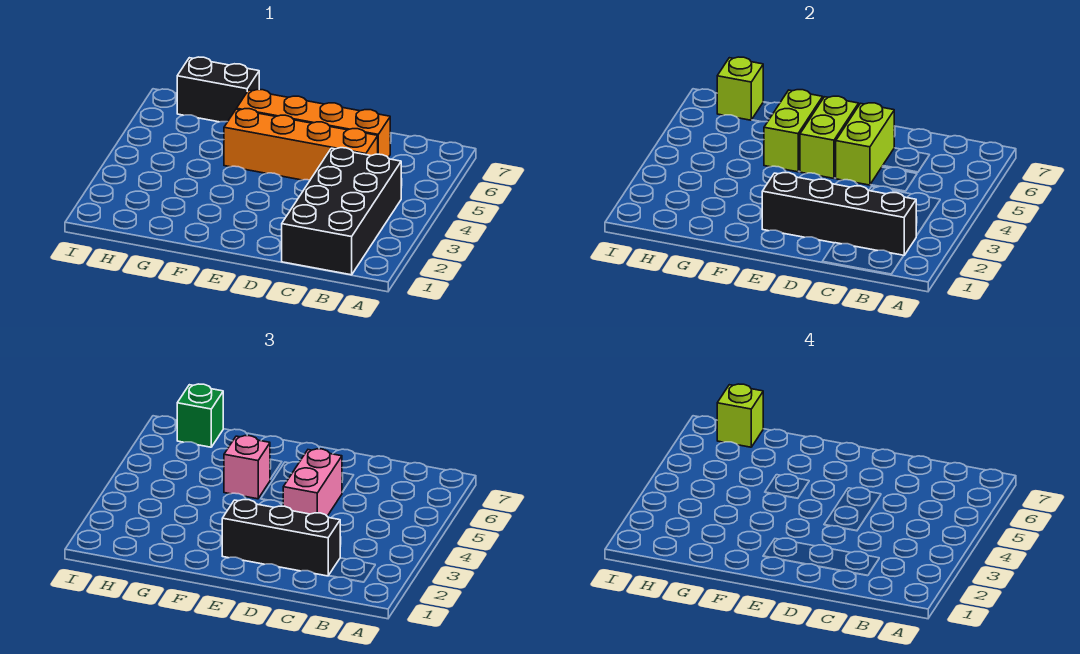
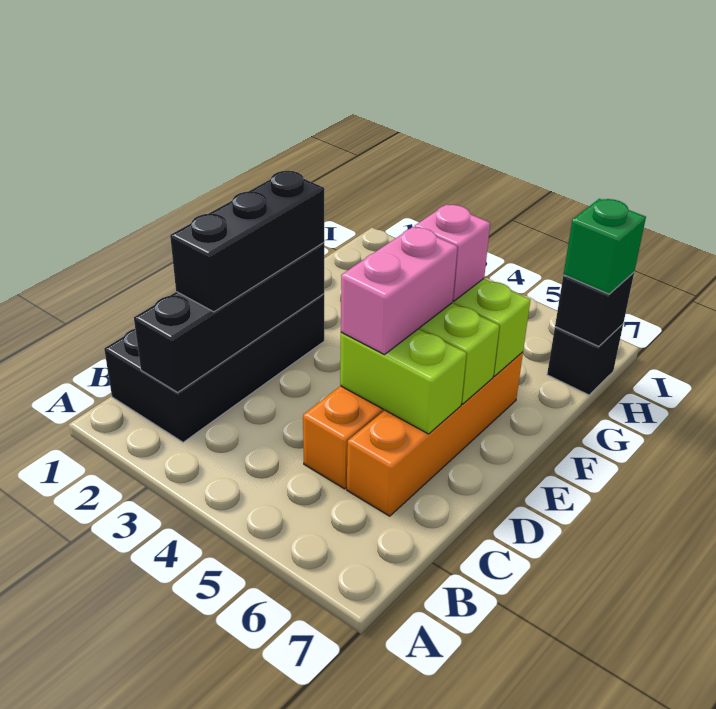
black brick B1:C4 level 1 -> black brick B1:E2 level 1
pink brick D4:D5 level 3 -> pink brick D5:E5 level 3
black brick G7:H7 level 1 -> black brick H7 level 1
lime brick H7 level 2 -> black brick H7 level 2
lime brick H7 level 4 -> none

